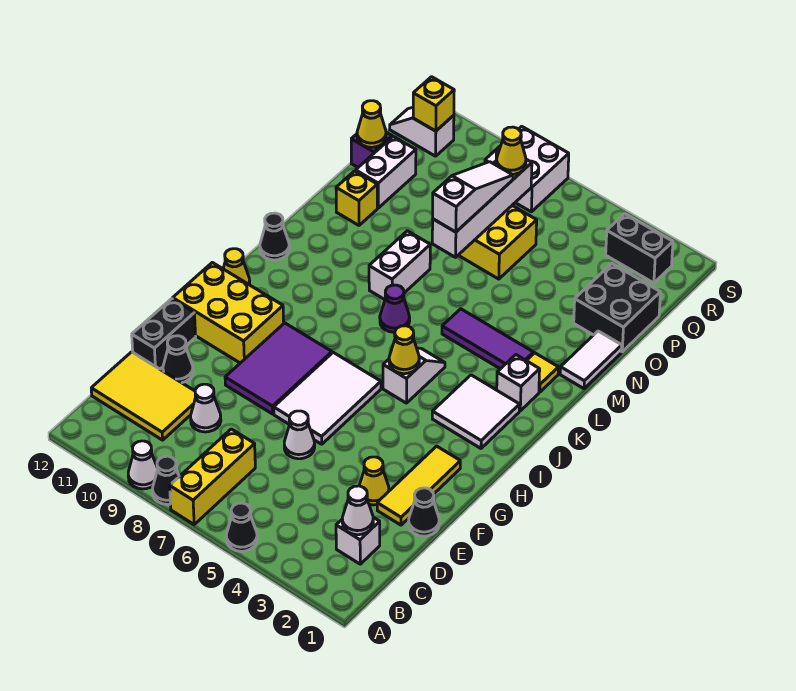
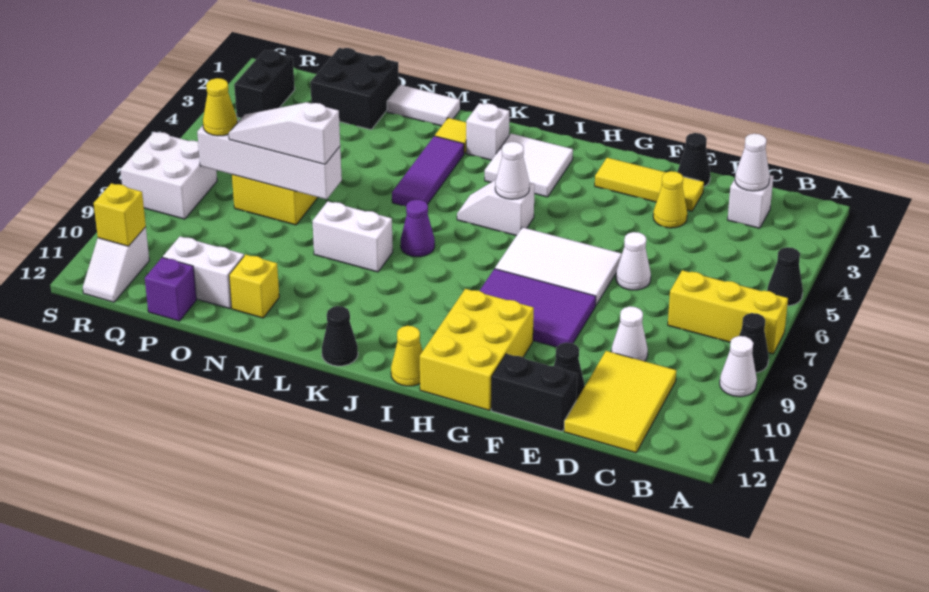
yellow cone I5 level 2 -> white cone I5 level 2
yellow cone P12 level 2 -> none

